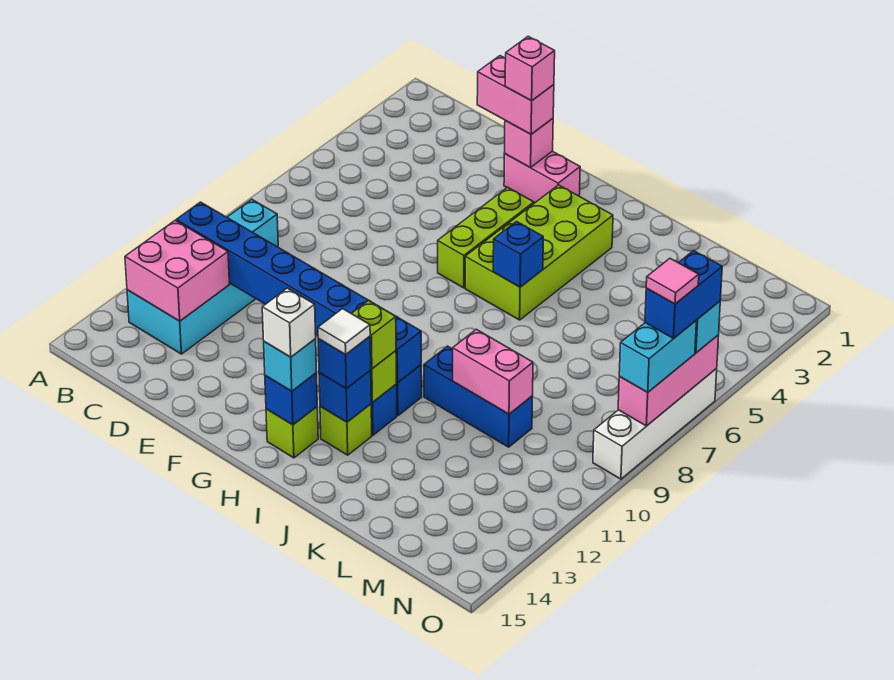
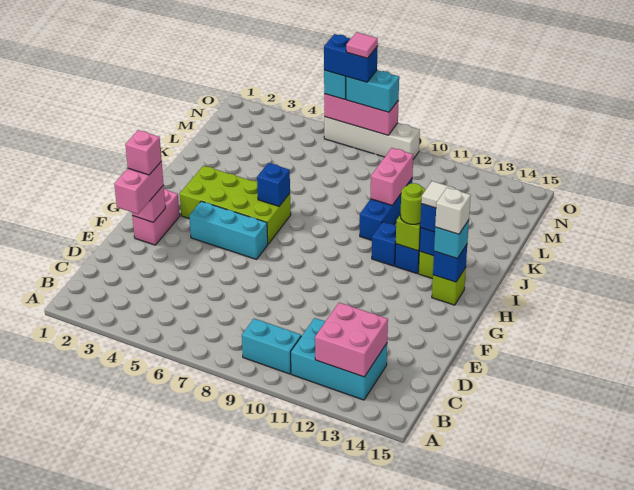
blue brick B11:I11 level 2 -> none
lime brick G4:G6 level 1 -> cyan brick G4:G6 level 1
lime brick I12 level 3 -> lime round brick I12 level 3

